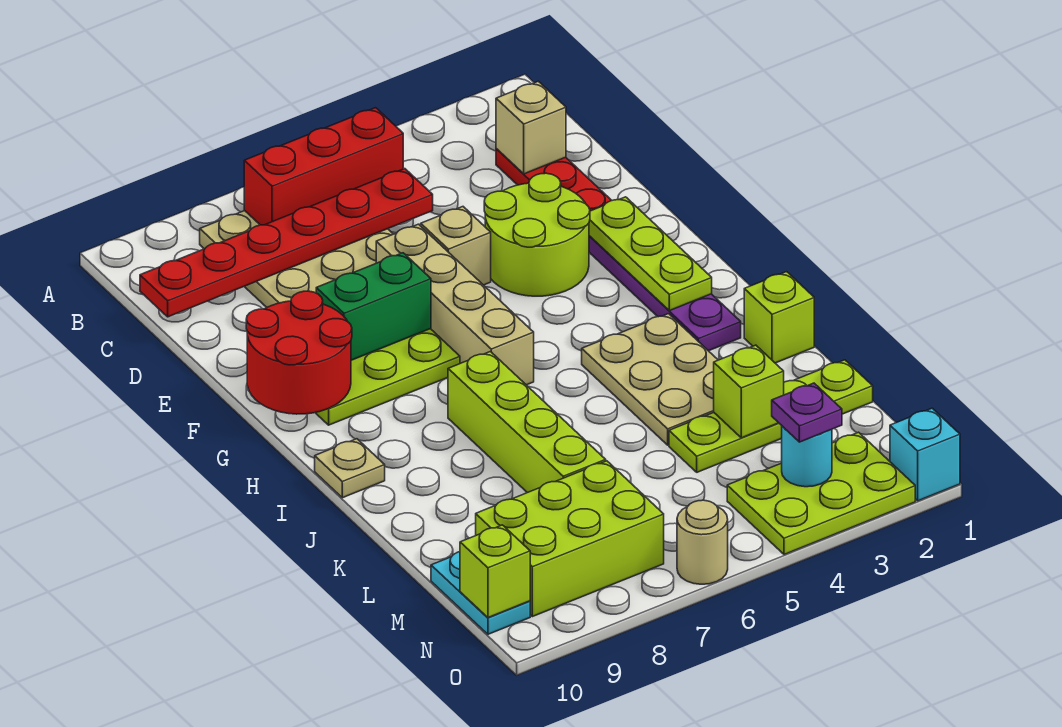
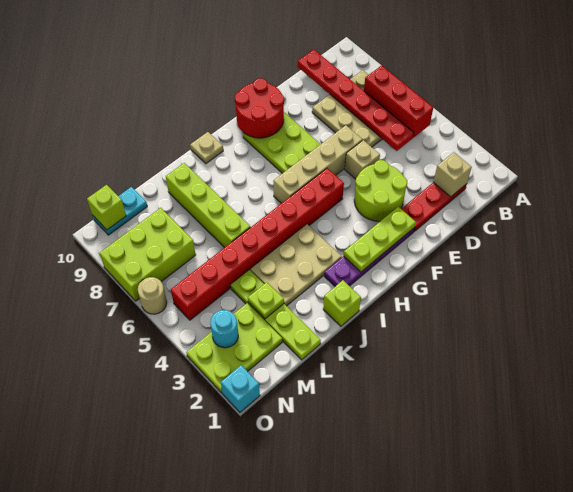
green brick F7:F8 level 2 -> none
none -> red brick G5:N5 level 1
lime brick I7:L7 level 1 -> lime brick K6:K9 level 1
lime brick L3 level 2 -> lime plate L3 level 2
lime brick M7:N9 level 1 -> lime brick M7:O8 level 1
lime plate N2:O4 level 1 -> lime plate M2:O3 level 1
purple plate N3 level 3 -> none

